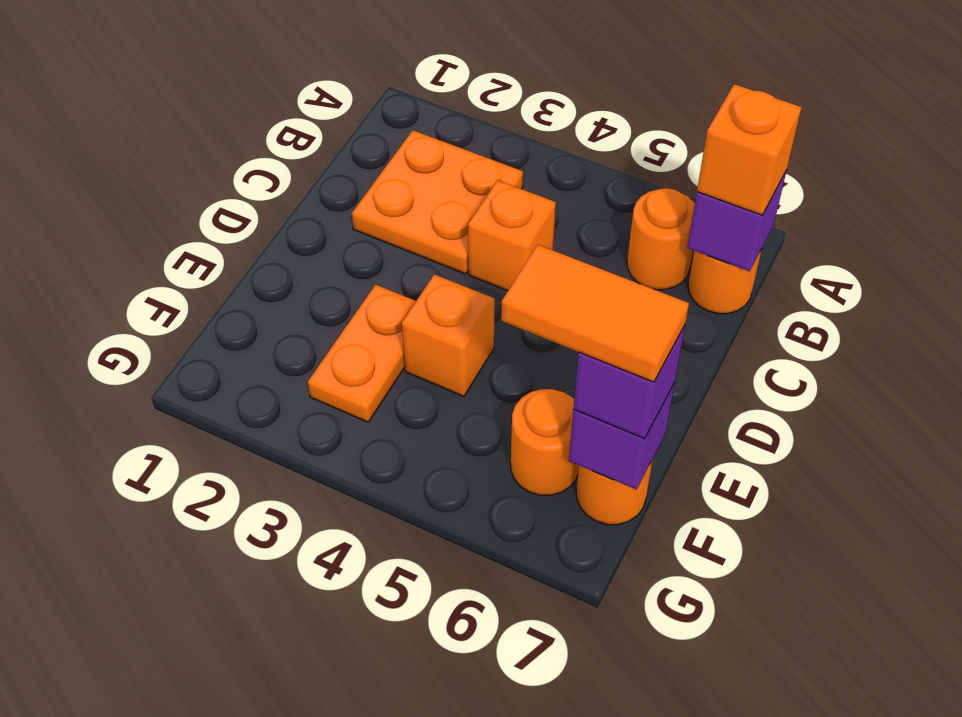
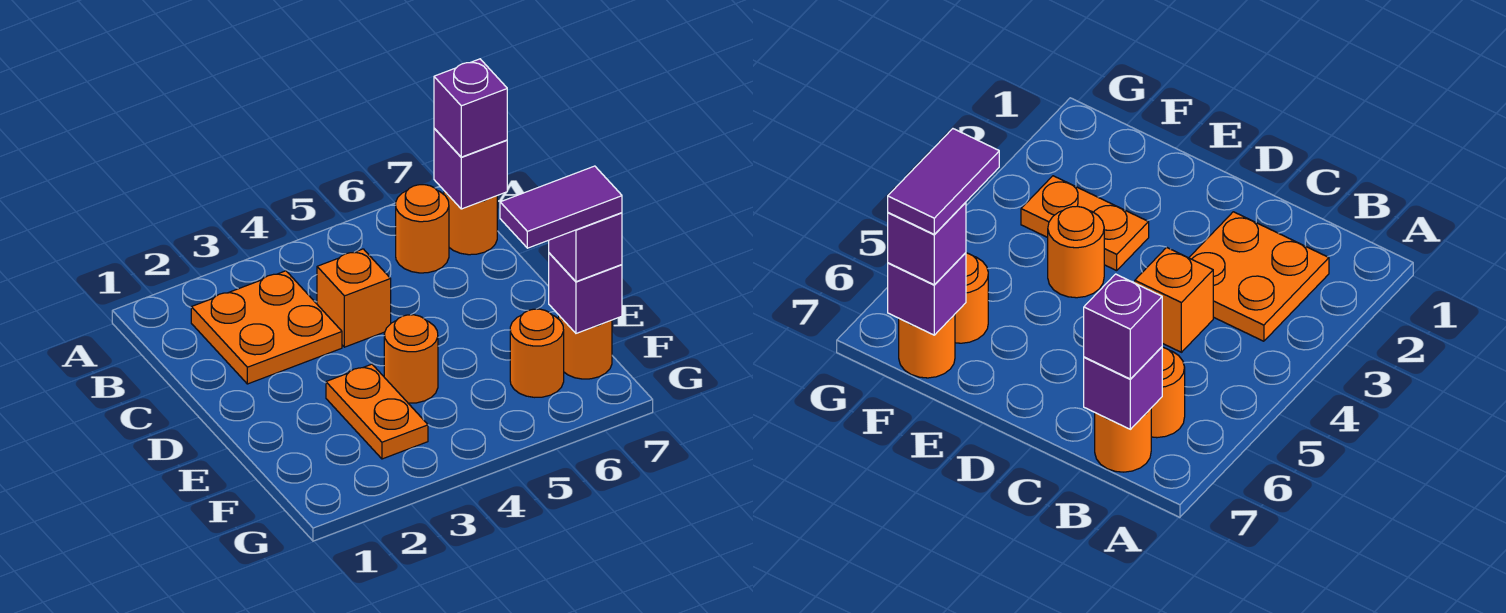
orange brick B7 level 3 -> purple brick B7 level 3
orange brick E4 level 1 -> orange round brick E4 level 1
orange tile F6:F7 level 4 -> purple tile F6:F7 level 4

